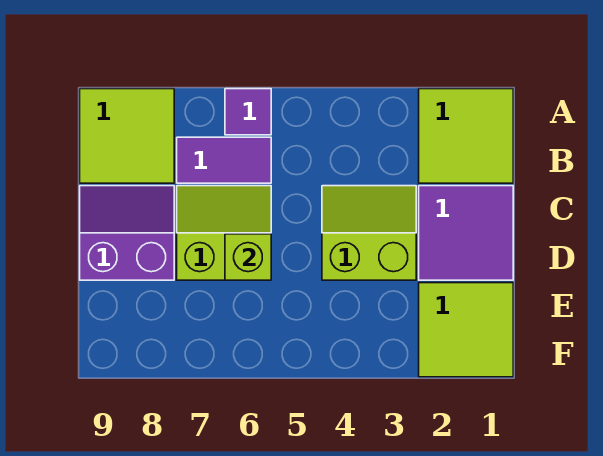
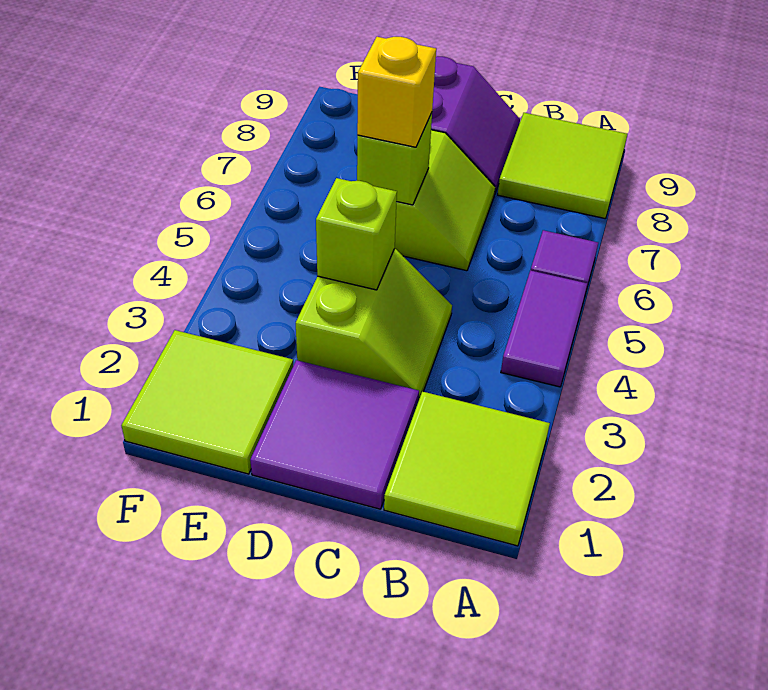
purple tile B6:B7 level 1 -> purple tile A4:A5 level 1
none -> lime brick D4 level 2
none -> yellow brick D6 level 3

